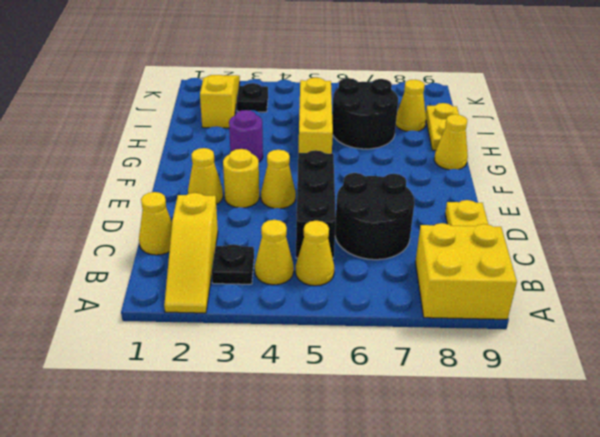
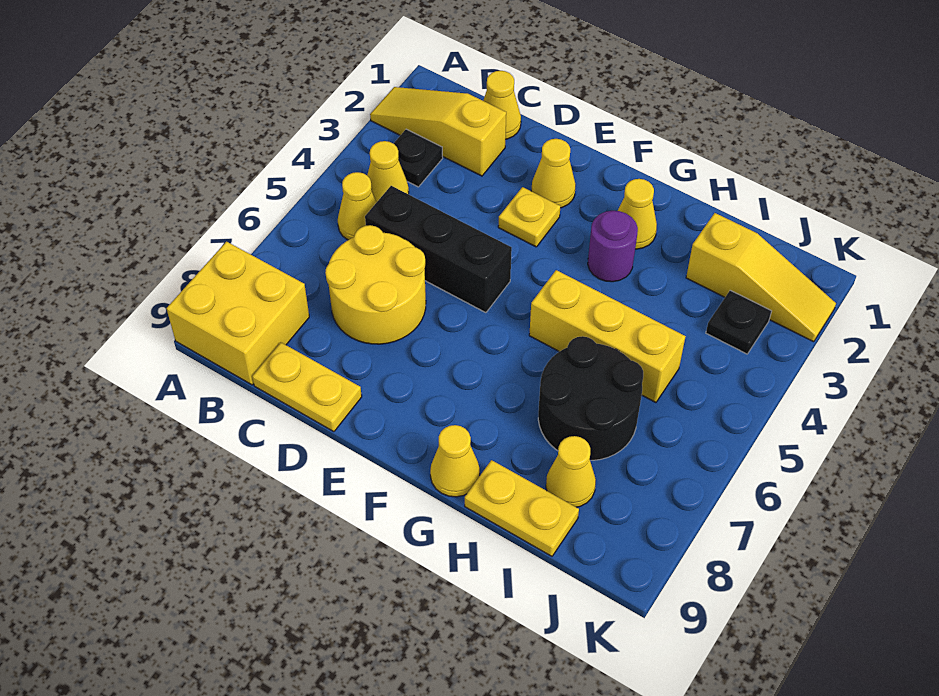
black round brick C6:D7 level 1 -> yellow round brick C6:D7 level 1
yellow round brick E3 level 1 -> yellow plate E3 level 1
yellow cone E4 level 1 -> yellow cone G2 level 1

